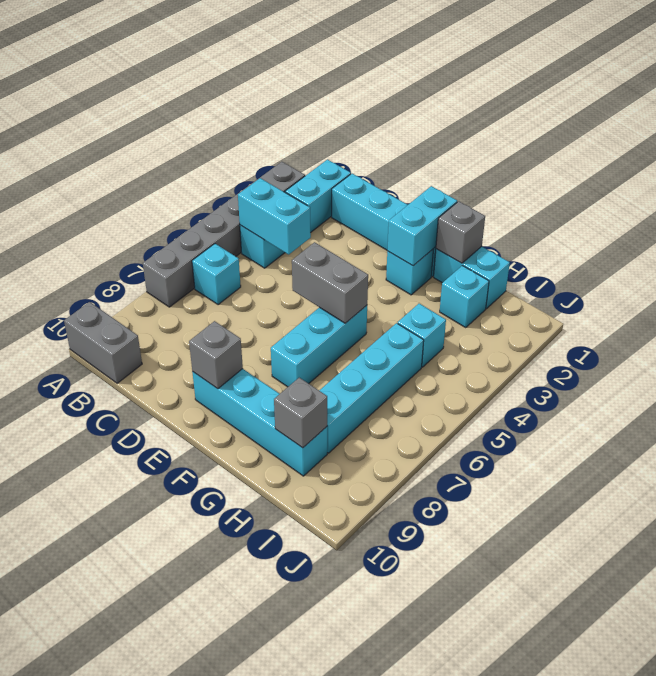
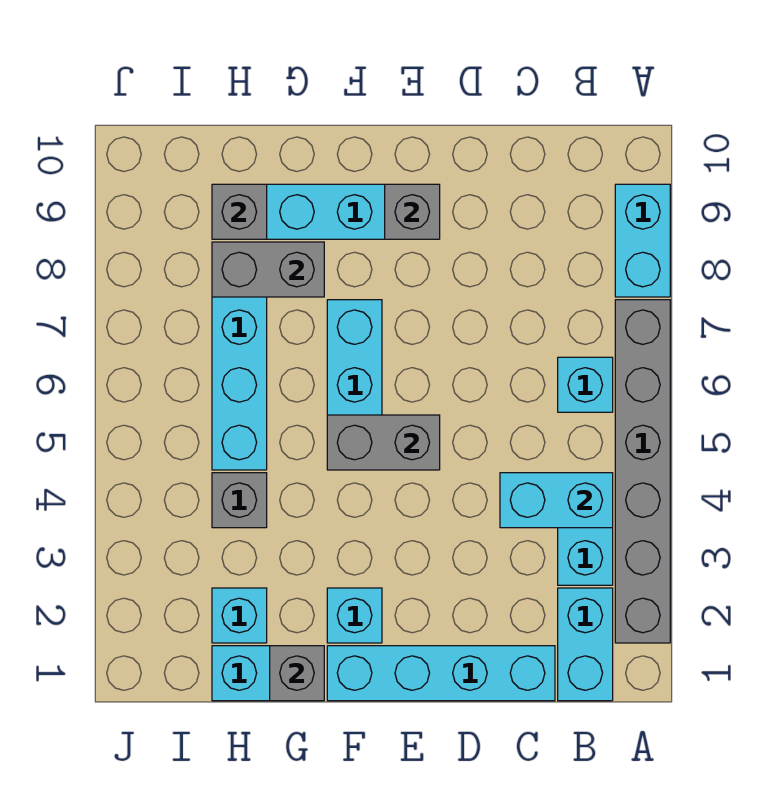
grey brick A10:B10 level 1 -> grey brick G8:H8 level 2
cyan brick F1:F2 level 2 -> cyan brick A8:A9 level 1
cyan brick H4 level 1 -> grey brick H4 level 1

